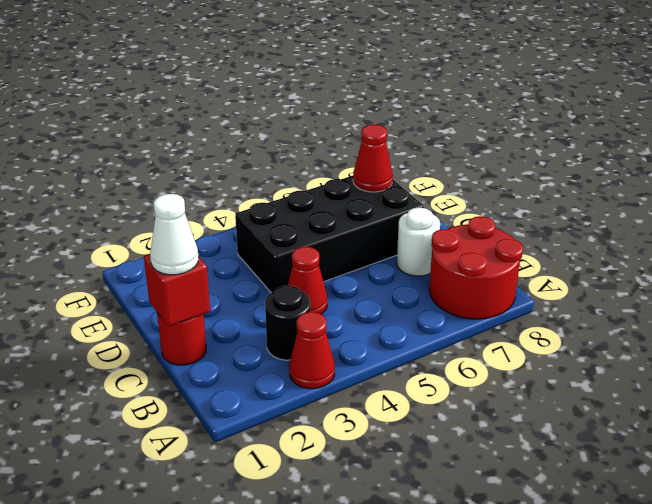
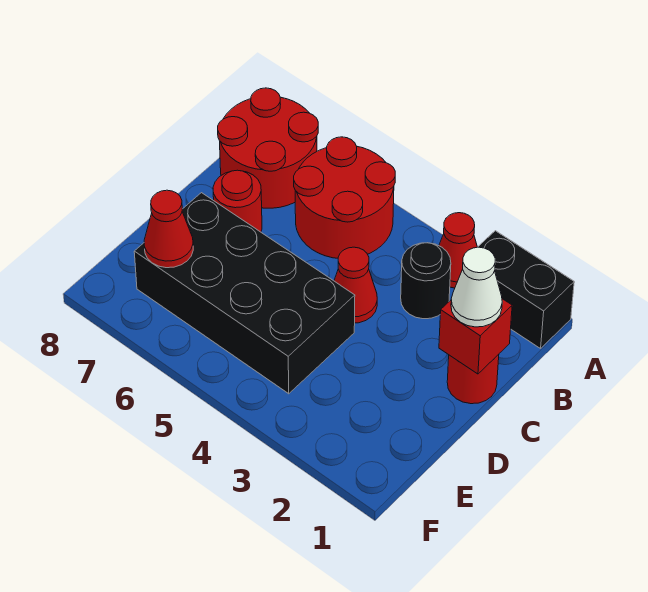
none -> black brick A1:A2 level 1
none -> red round brick A5:B6 level 1
white round brick C7 level 1 -> red round brick C7 level 1

